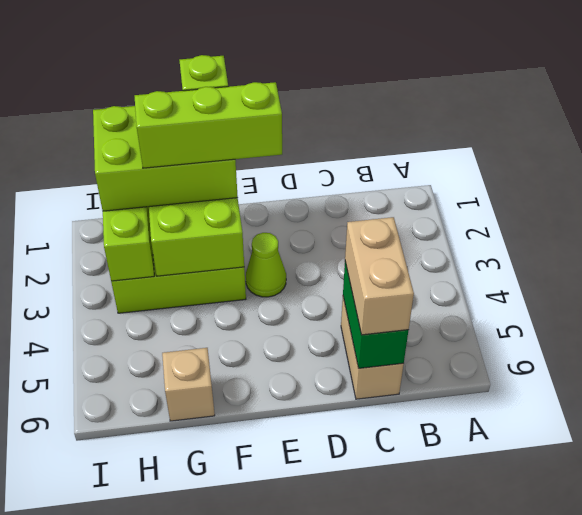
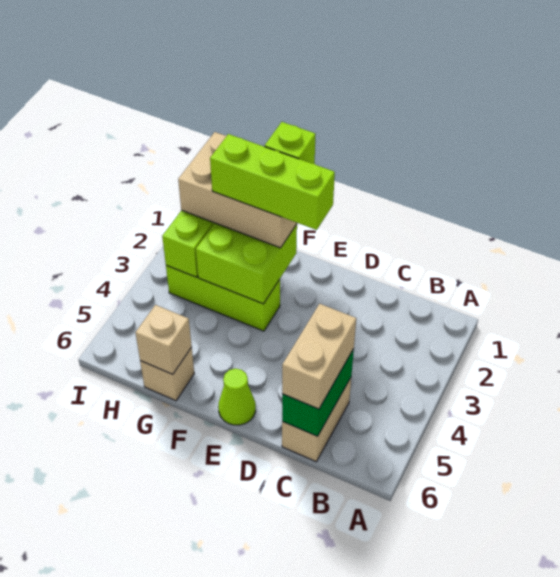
lime cone E3 level 1 -> lime cone E6 level 1
lime brick F1:H2 level 3 -> tan brick F1:H2 level 3
none -> tan brick G6 level 2

